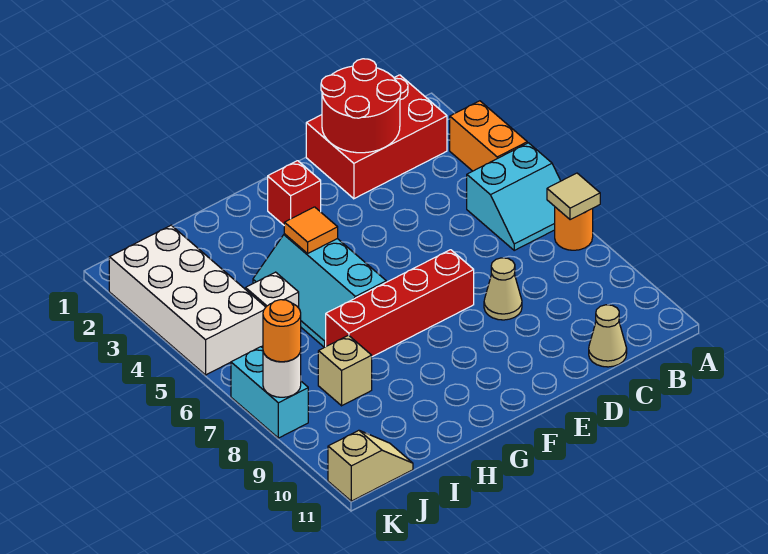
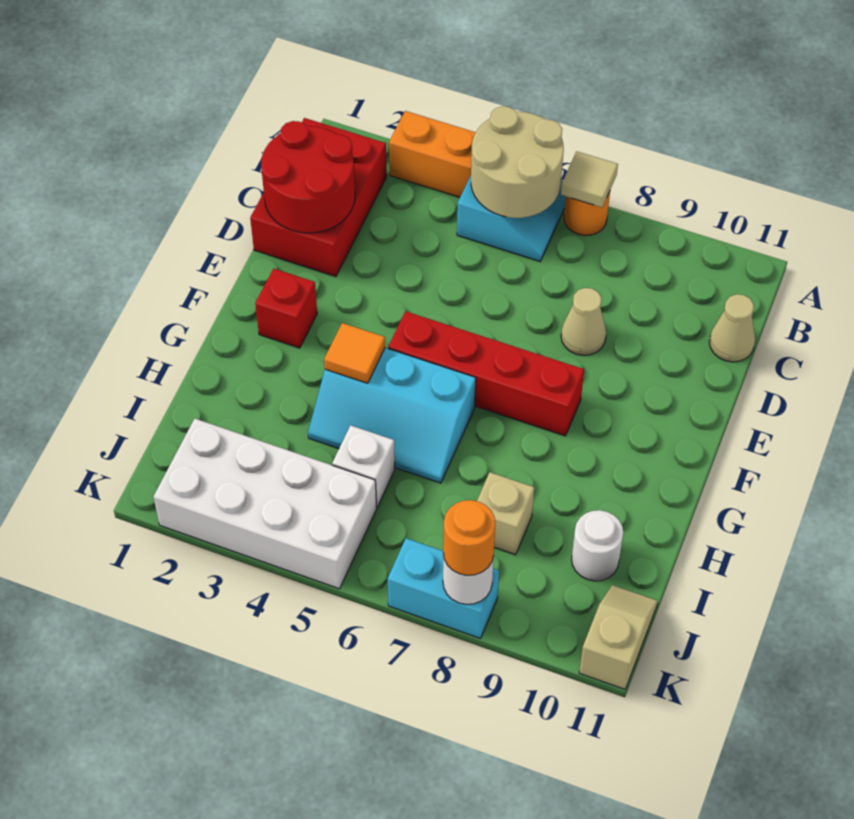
none -> tan round brick A5:B6 level 2
red brick E7:H7 level 1 -> red brick F5:F8 level 1
none -> white round brick I10 level 1

